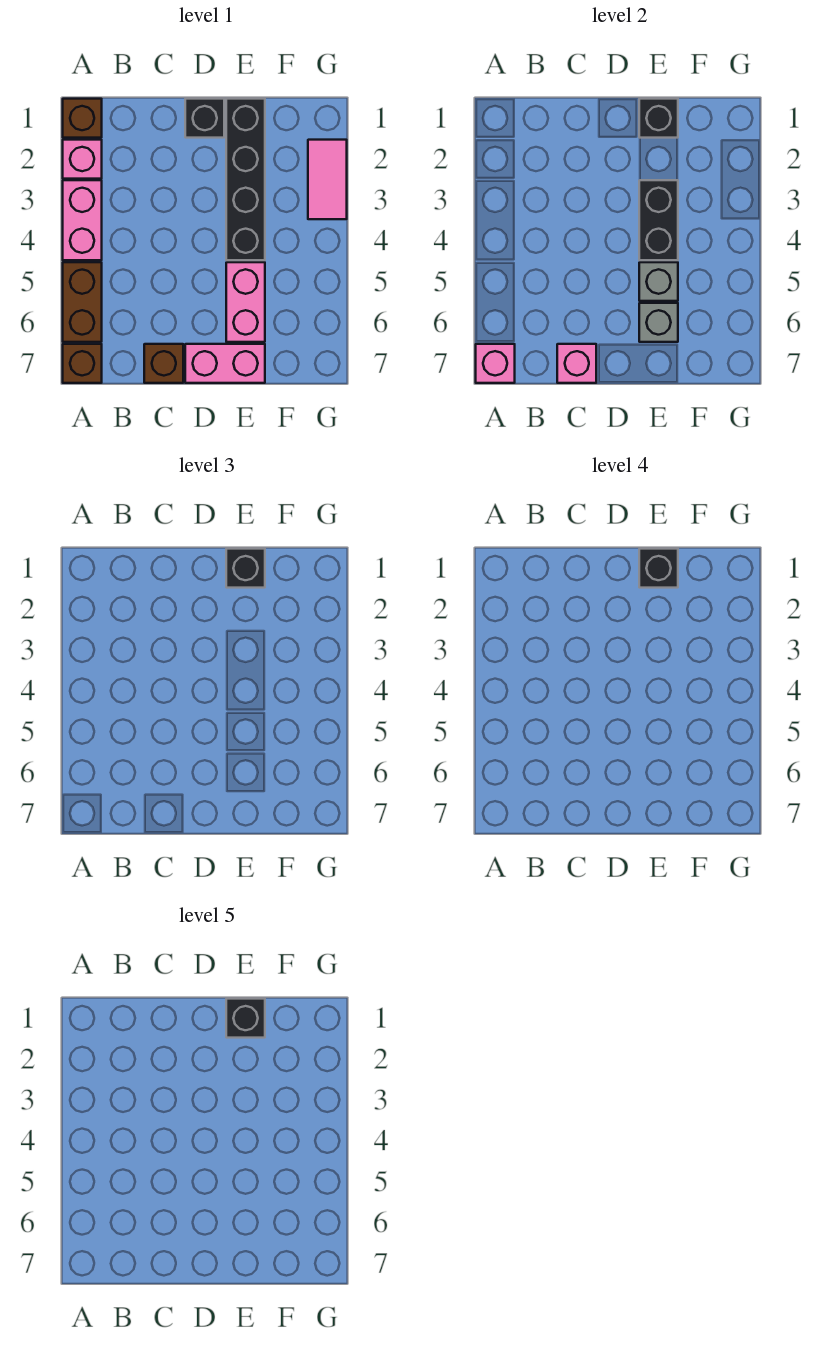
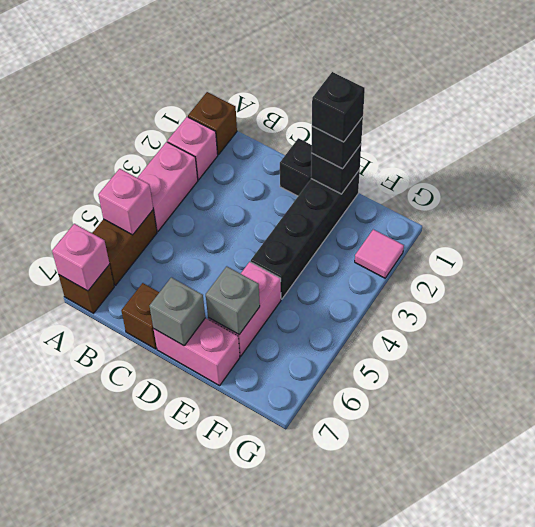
pink brick C7 level 2 -> pink brick A5 level 2
black brick E1 level 5 -> none
black brick E3:E4 level 2 -> none
grey brick E5 level 2 -> grey brick D7 level 2
pink tile G2:G3 level 1 -> pink tile G2 level 1

